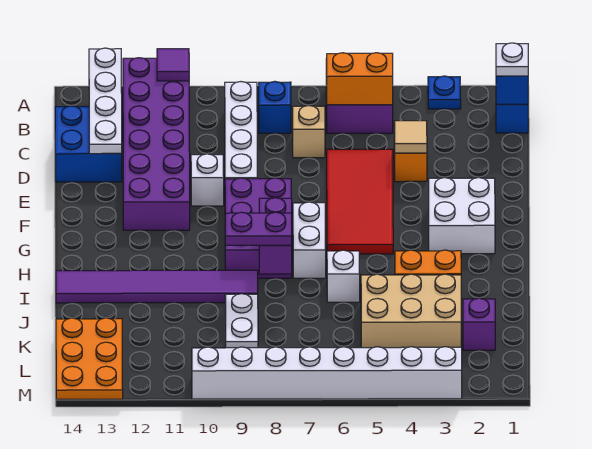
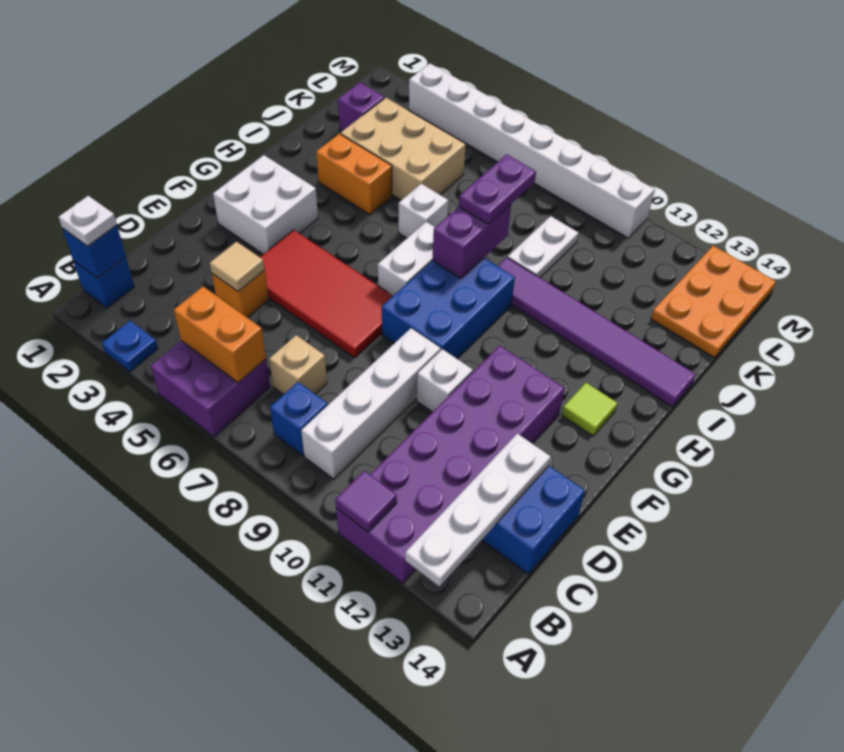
red tile D5:G6 level 1 -> red tile E4:F7 level 1
purple brick F8:H9 level 1 -> blue brick F8:H9 level 1
none -> lime tile G13 level 1
purple plate I8:I9 level 3 -> purple plate I8:J8 level 3

